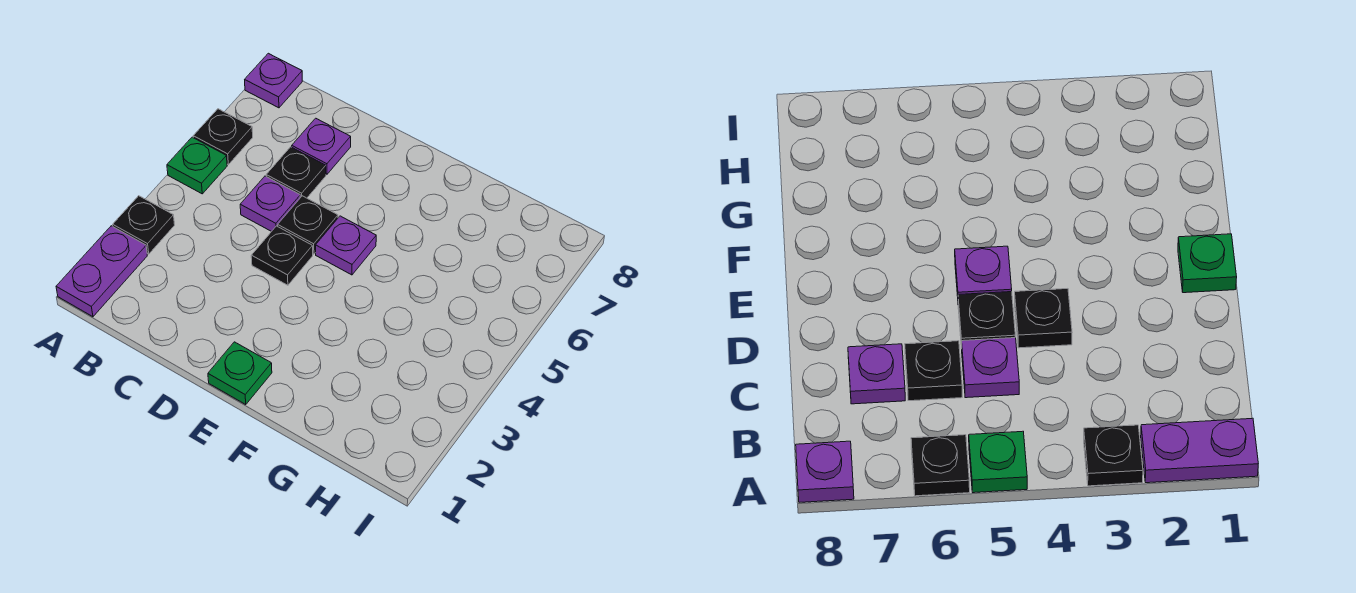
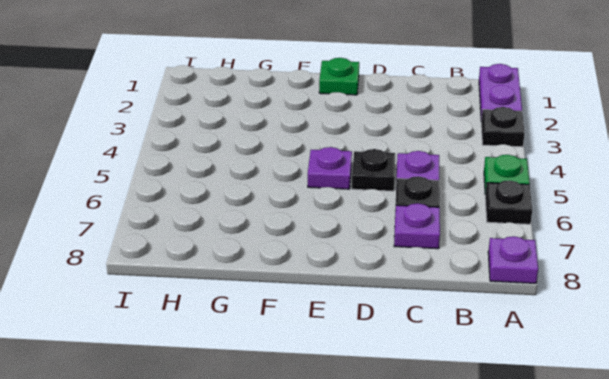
black plate D4 level 1 -> none

